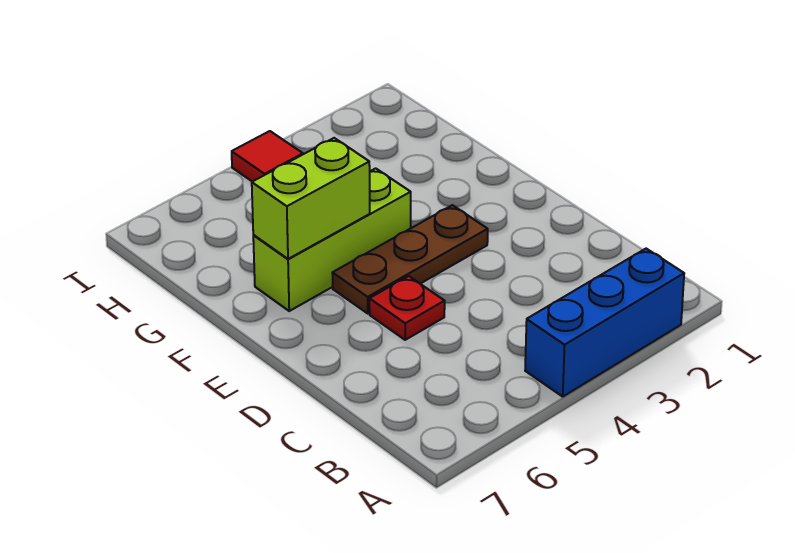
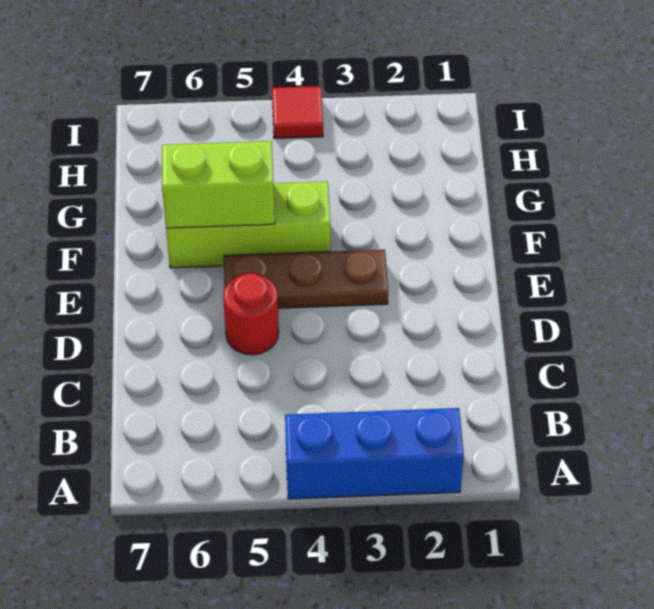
red plate D5 level 1 -> red round brick D5 level 1

